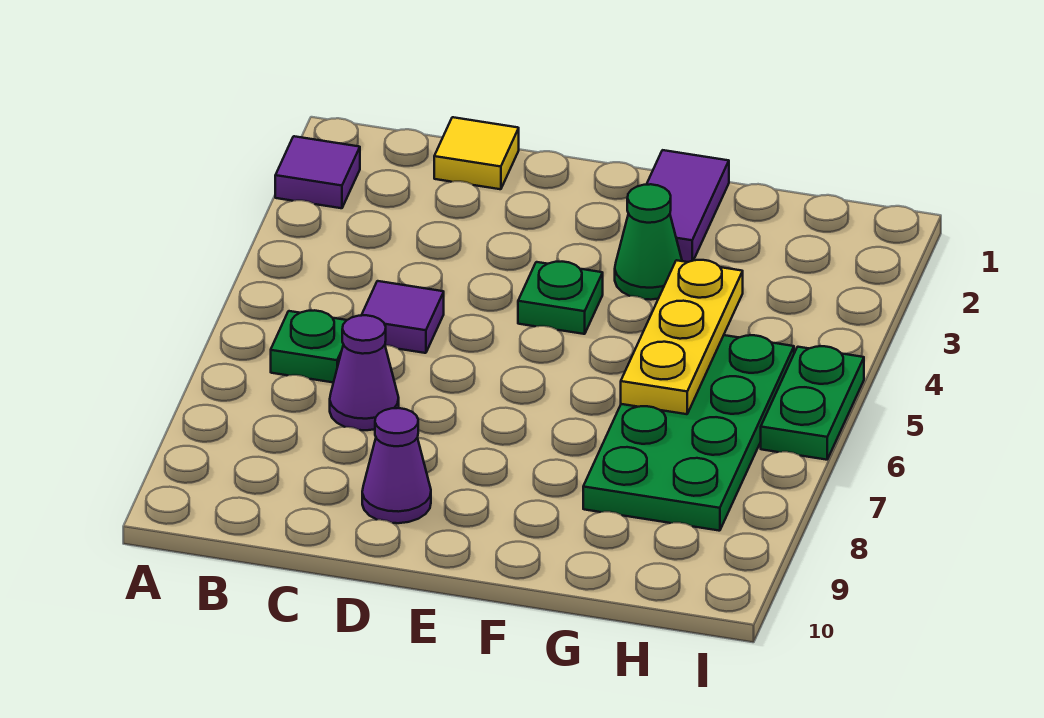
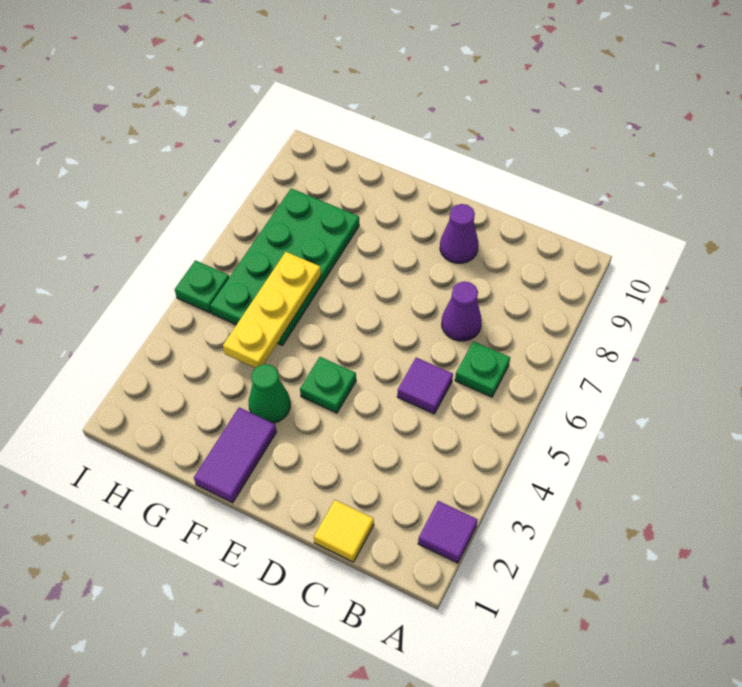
green plate I5:I6 level 1 -> green plate I5 level 1

